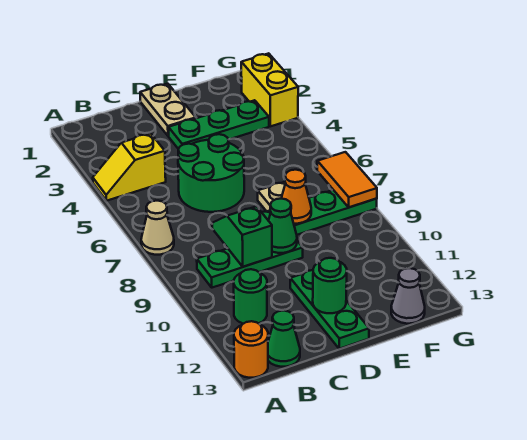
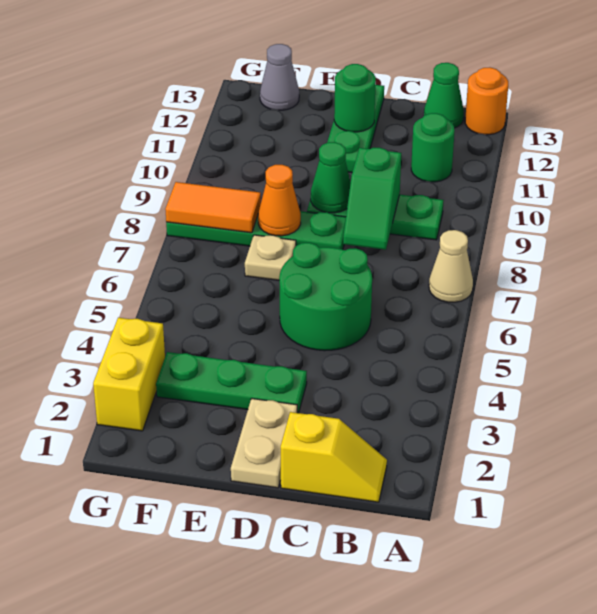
yellow slope A4:B4 level 1 top B -> yellow slope B1:C1 level 1 top C
orange tile G7:G8 level 2 -> orange tile F8:G8 level 2

